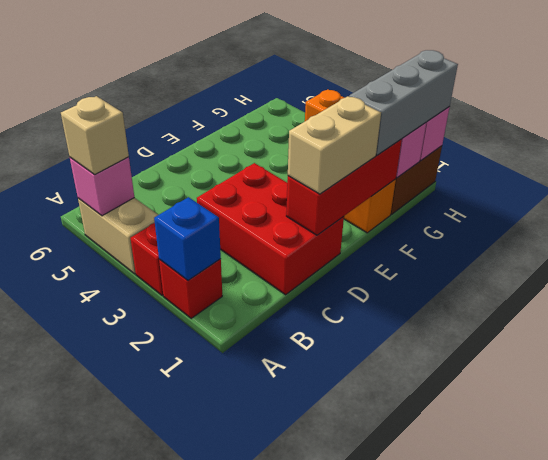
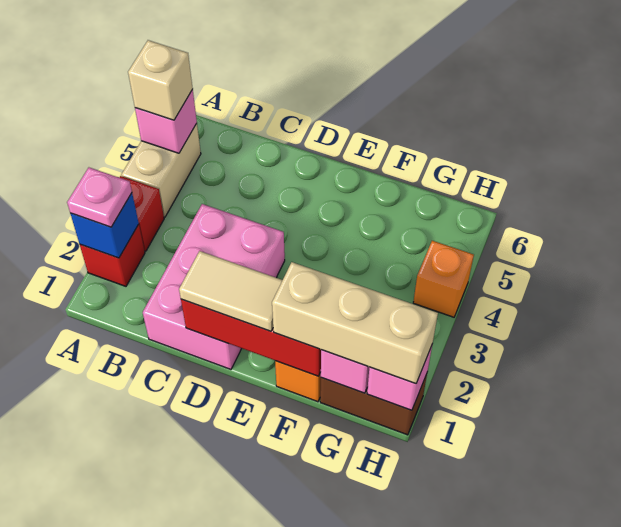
none -> pink plate A2 level 3
red brick C1:D3 level 1 -> pink brick C1:D3 level 1
tan brick D1:E1 level 3 -> tan tile D1:E1 level 3
grey brick F1:H1 level 3 -> tan brick F1:H1 level 3

